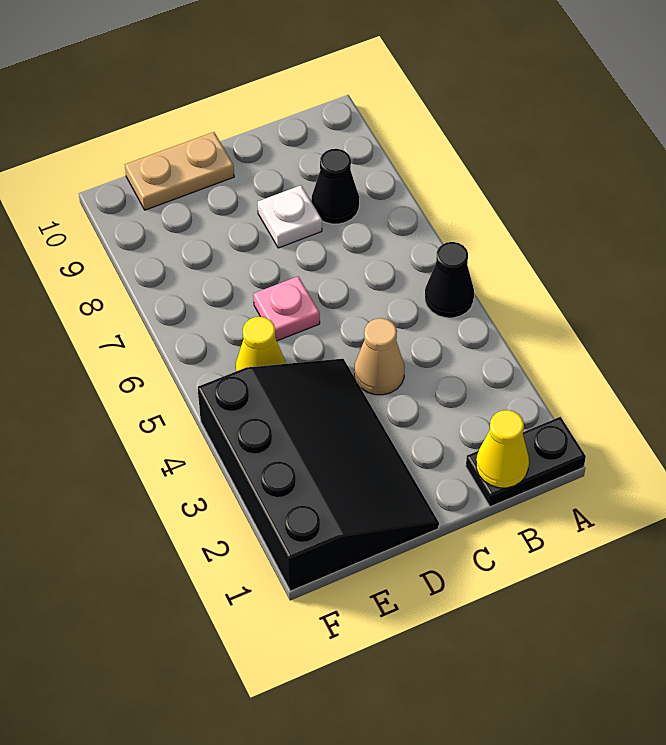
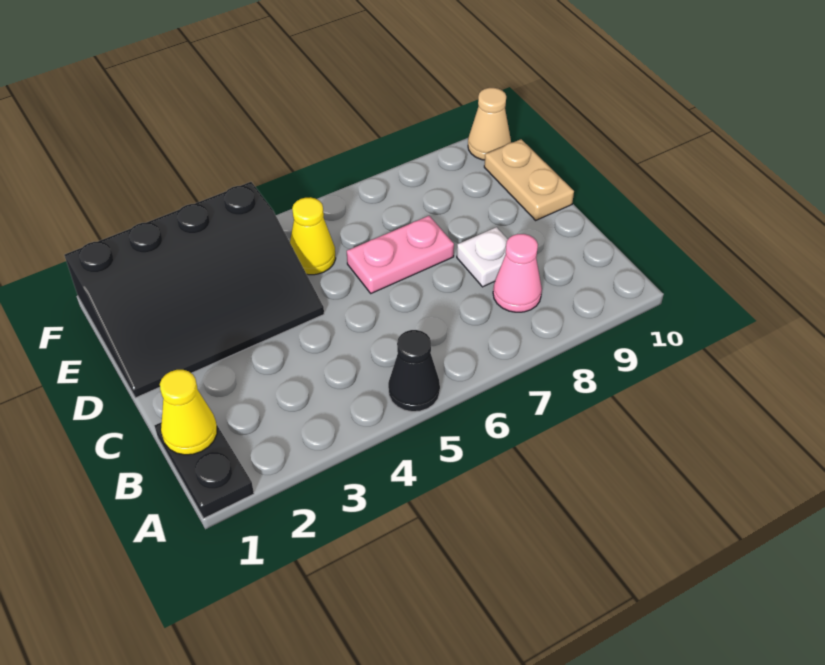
black cone B8 level 1 -> pink cone B8 level 1
tan cone C4 level 1 -> tan cone F10 level 1
pink plate D6 level 1 -> pink plate D6:D7 level 1

